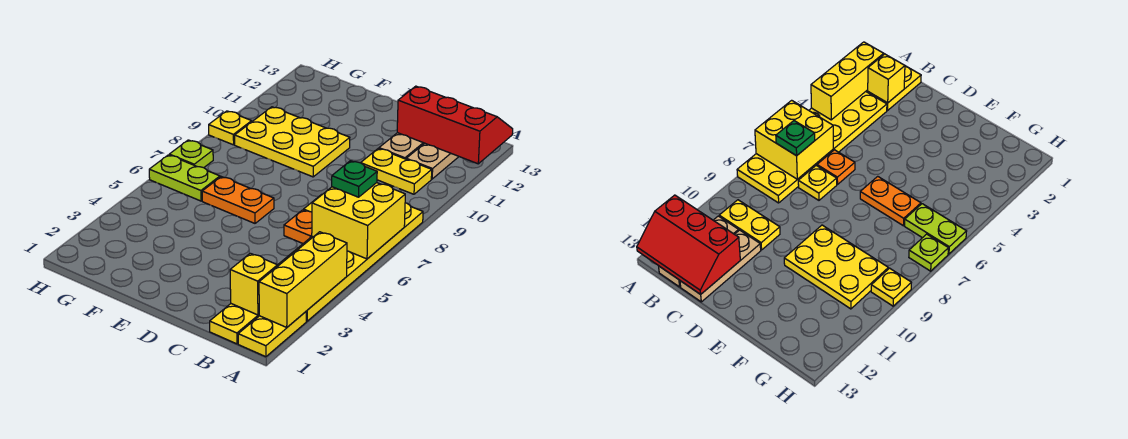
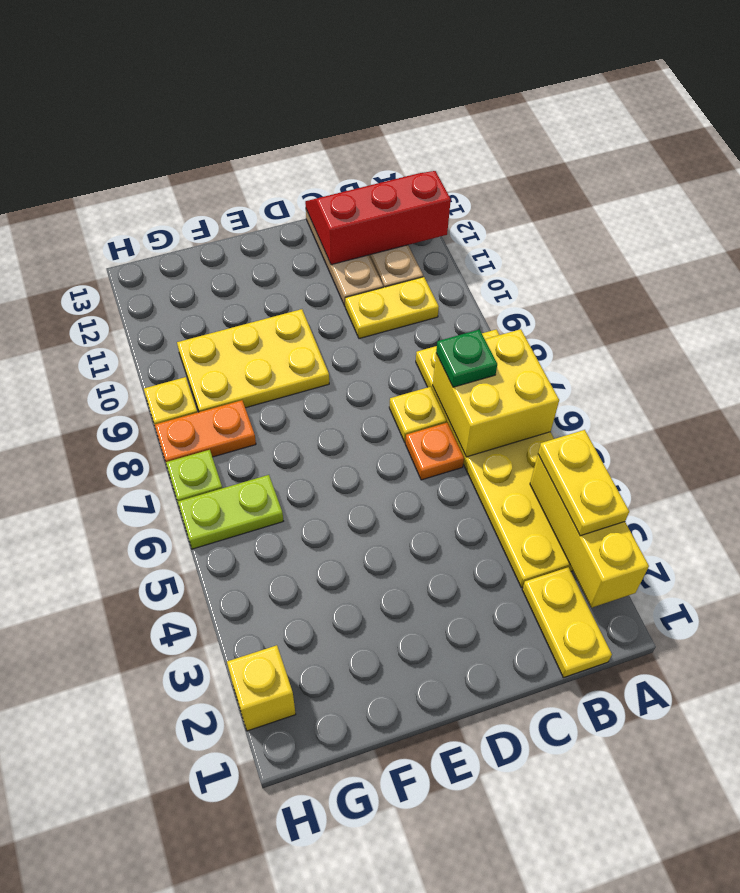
yellow plate A1:A2 level 1 -> yellow plate A3:A4 level 3
yellow brick B2 level 2 -> yellow brick H2 level 1
orange plate E6:F6 level 1 -> orange plate G8:H8 level 1

